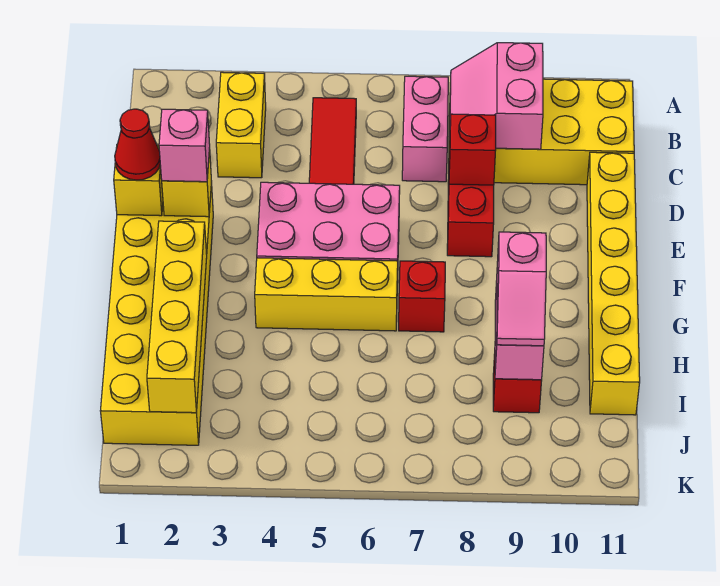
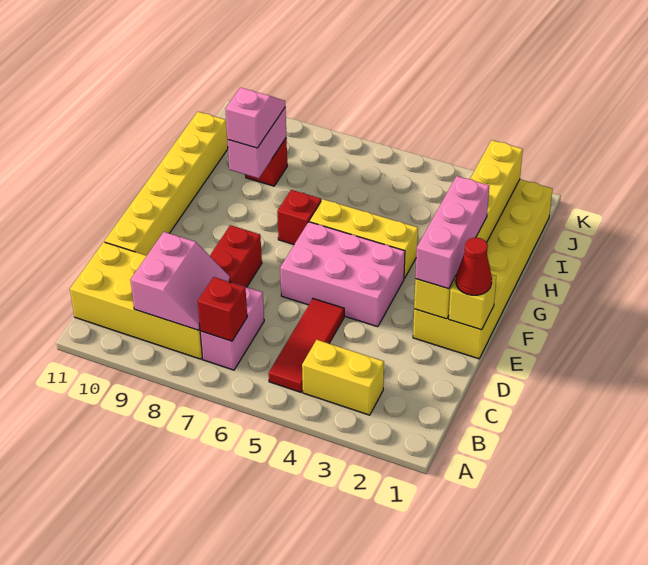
yellow brick B3:C3 level 1 -> yellow brick B3:B4 level 1
red brick D8 level 2 -> red brick B7 level 2
pink brick E2 level 3 -> pink brick E2:G2 level 3

